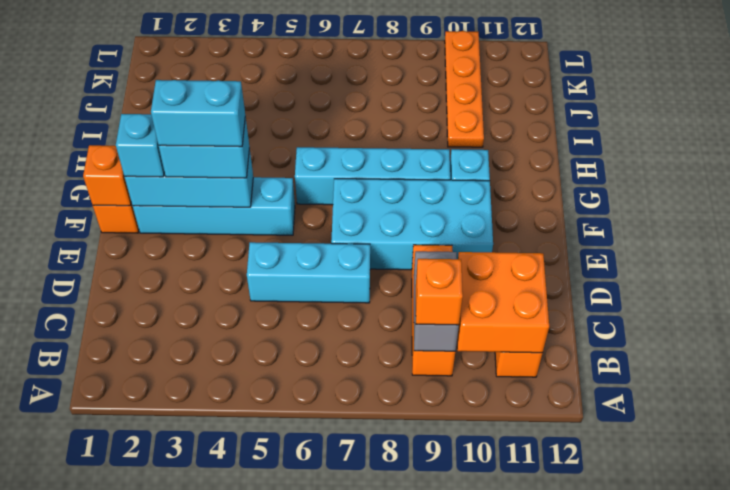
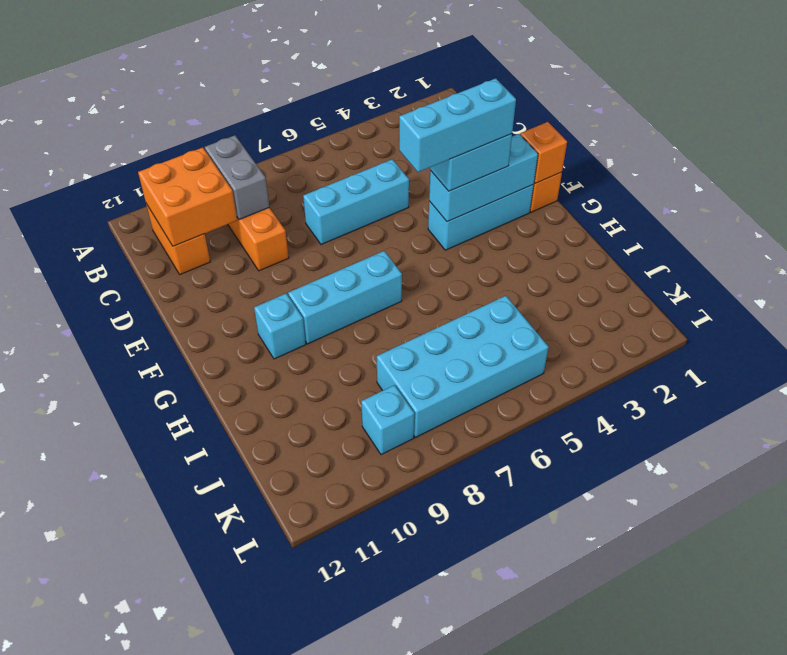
orange brick B9 level 3 -> none
cyan brick E7:F10 level 1 -> cyan brick J5:K8 level 1
cyan brick F2:F5 level 1 -> cyan brick F2:F4 level 1
cyan brick F2 level 3 -> cyan brick K9 level 1
cyan brick F3:F4 level 4 -> cyan brick F3:F5 level 4
cyan brick G6:G9 level 1 -> cyan brick G7:G9 level 1
orange plate I10:L10 level 1 -> none

